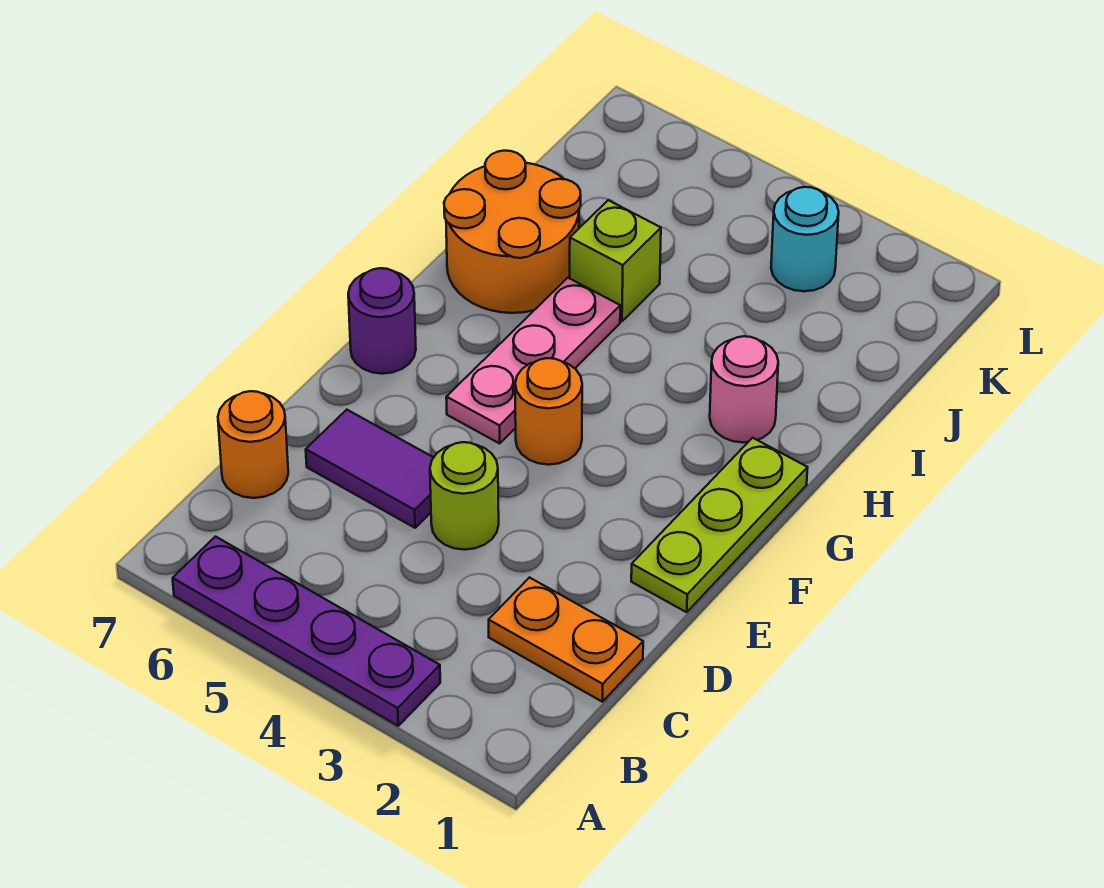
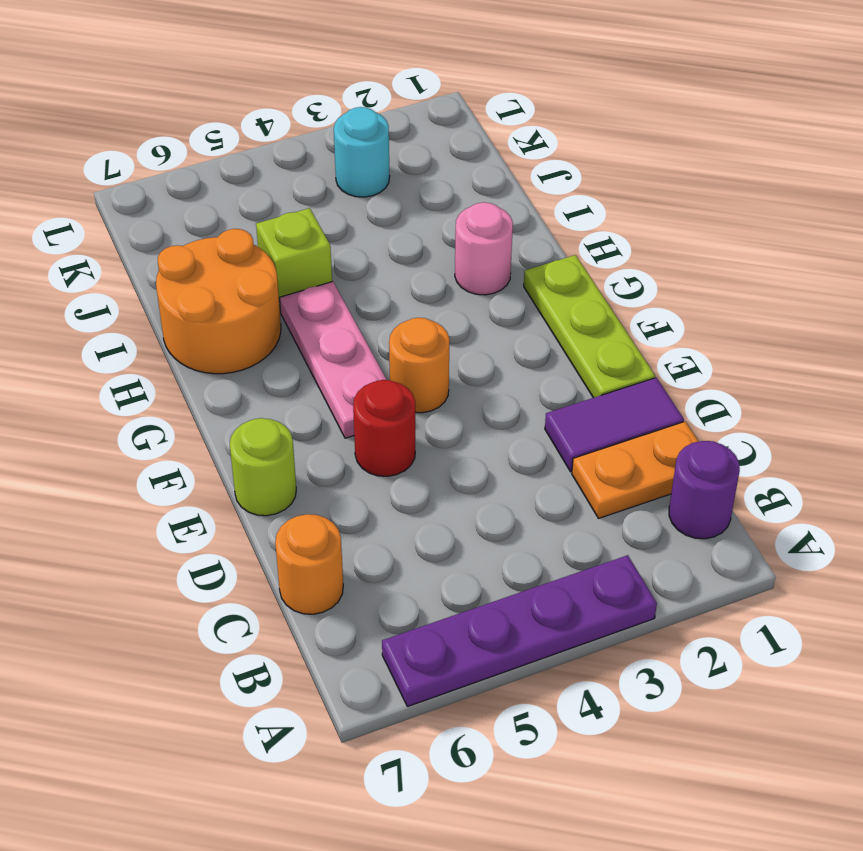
lime round brick D4 level 1 -> lime round brick E7 level 1
purple tile D5:D6 level 1 -> purple tile D1:D2 level 1
none -> red round brick E5 level 1
purple round brick F7 level 1 -> purple round brick B1 level 1

